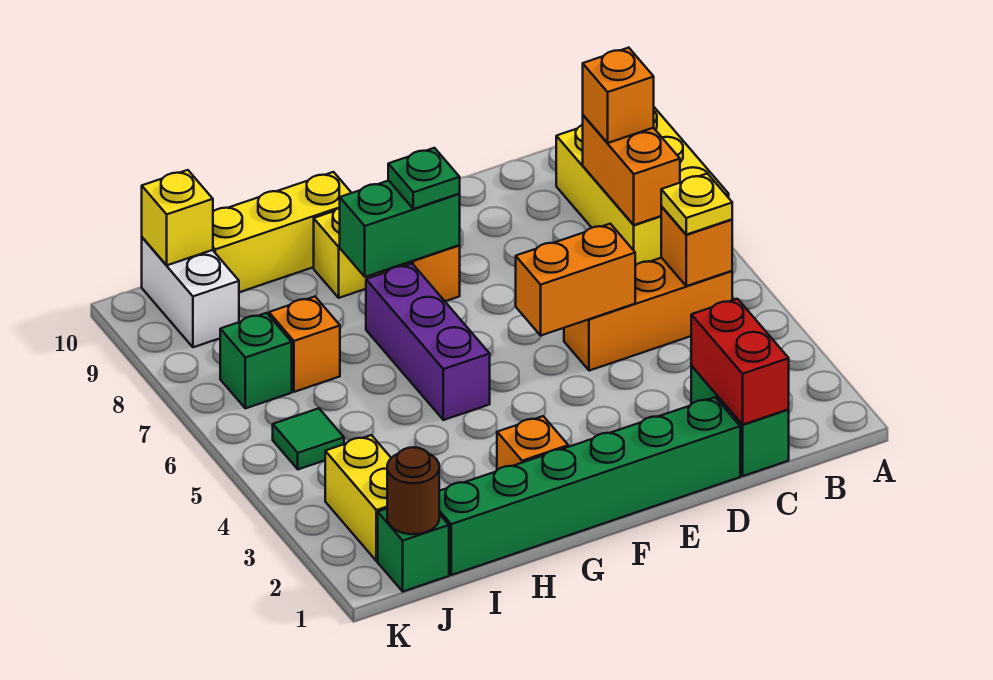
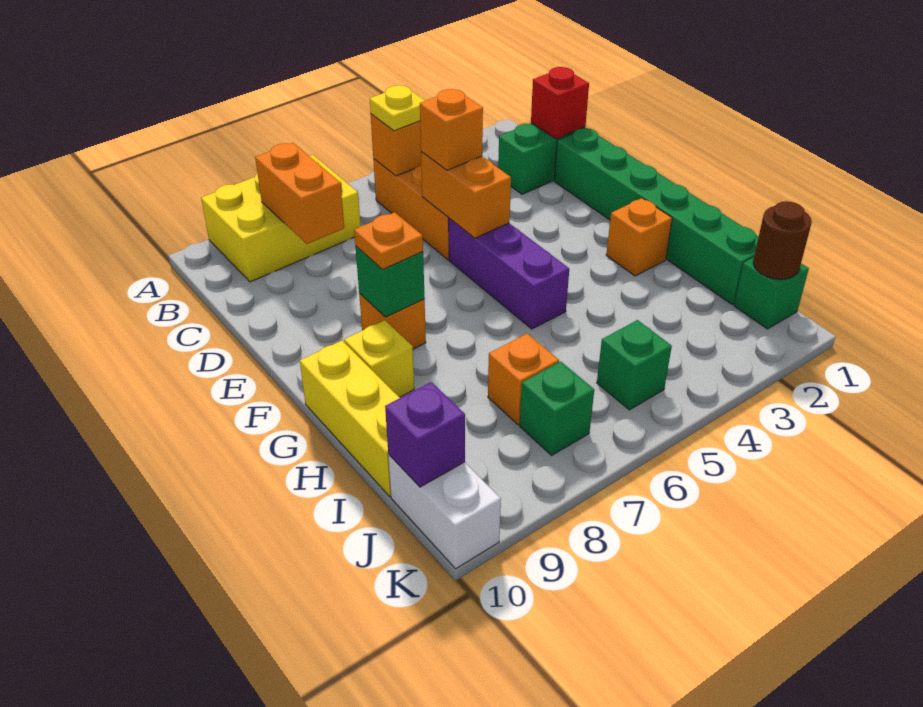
orange brick B7:B8 level 2 -> orange brick B8:C8 level 2
orange brick B8 level 3 -> orange brick D5 level 3
red brick C1:C2 level 2 -> red brick C1 level 2
green brick F8:G8 level 2 -> green brick F8 level 2
green plate F8 level 3 -> orange plate F8 level 3
purple brick G5:G7 level 1 -> purple brick E5:G5 level 1
yellow brick J2:J3 level 1 -> none
green tile J5 level 1 -> green brick J5 level 1
white brick J9:J10 level 1 -> white brick J10:K10 level 1
yellow brick J10 level 2 -> purple brick J10 level 2

